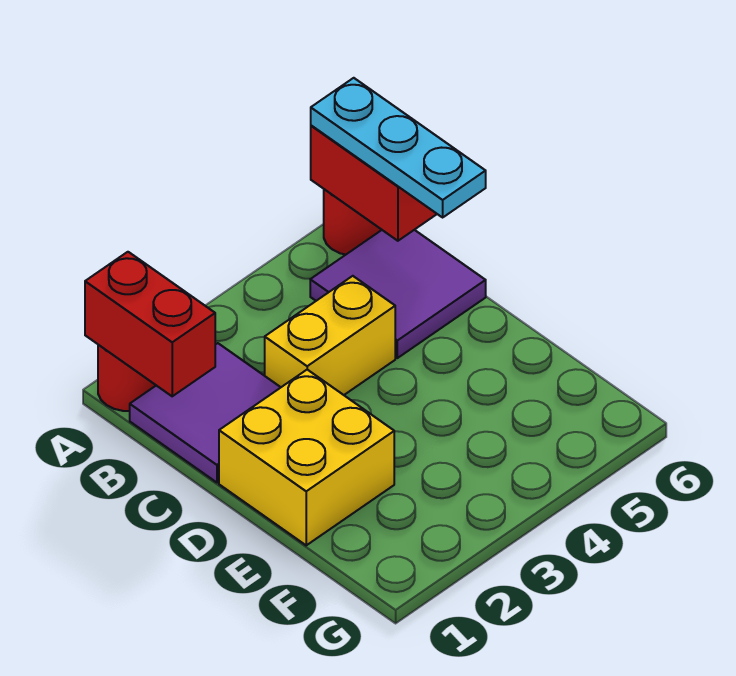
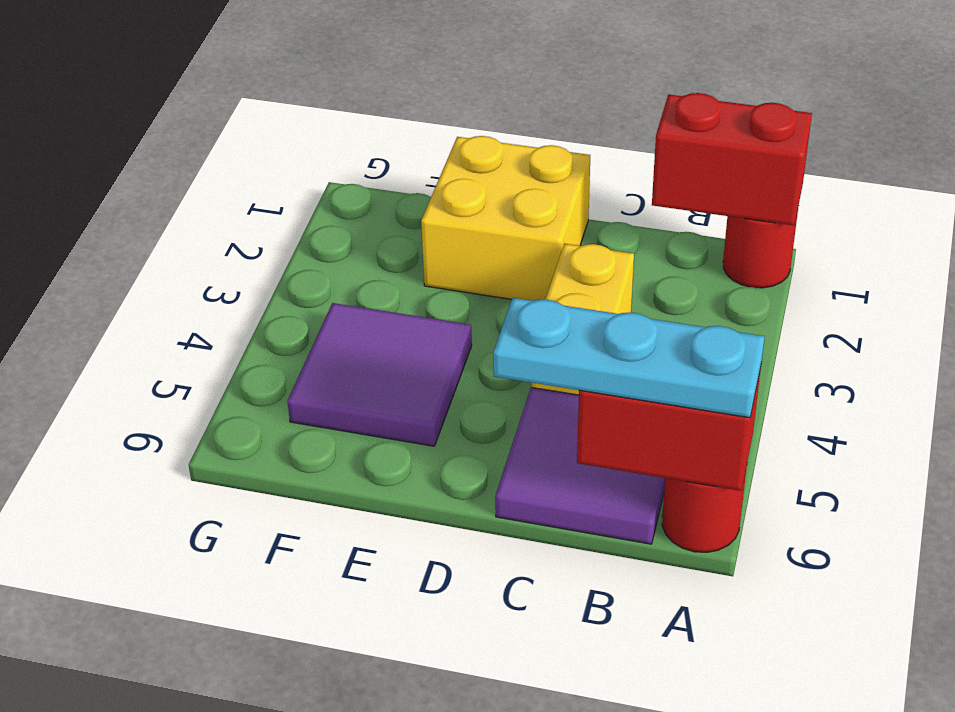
purple tile B1:C2 level 1 -> purple tile E4:F5 level 1

